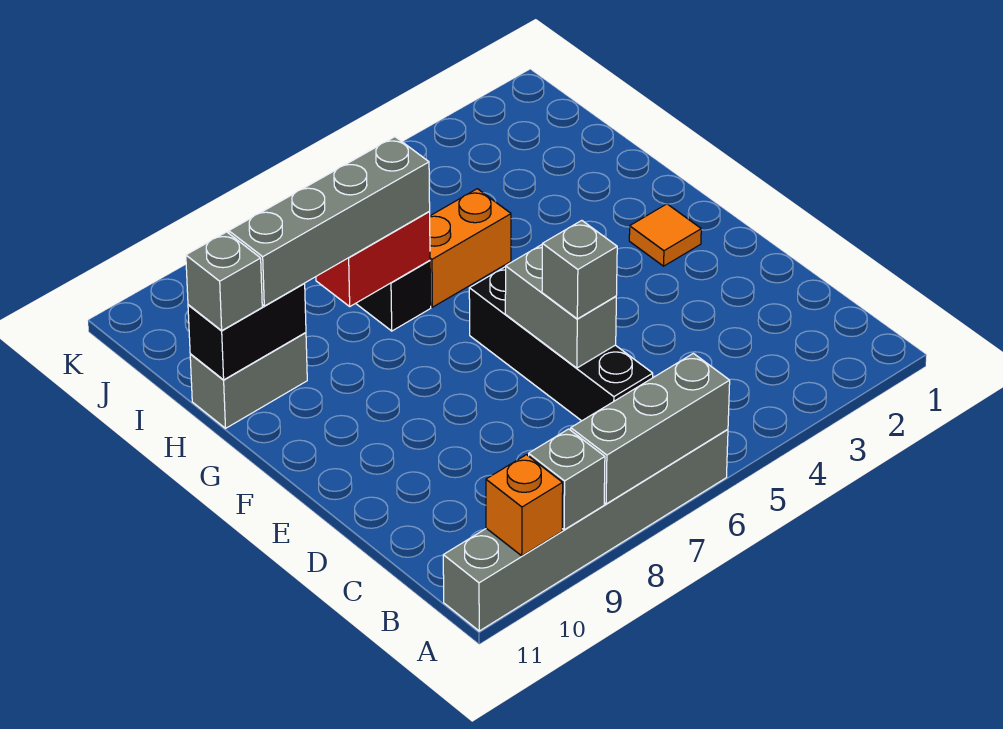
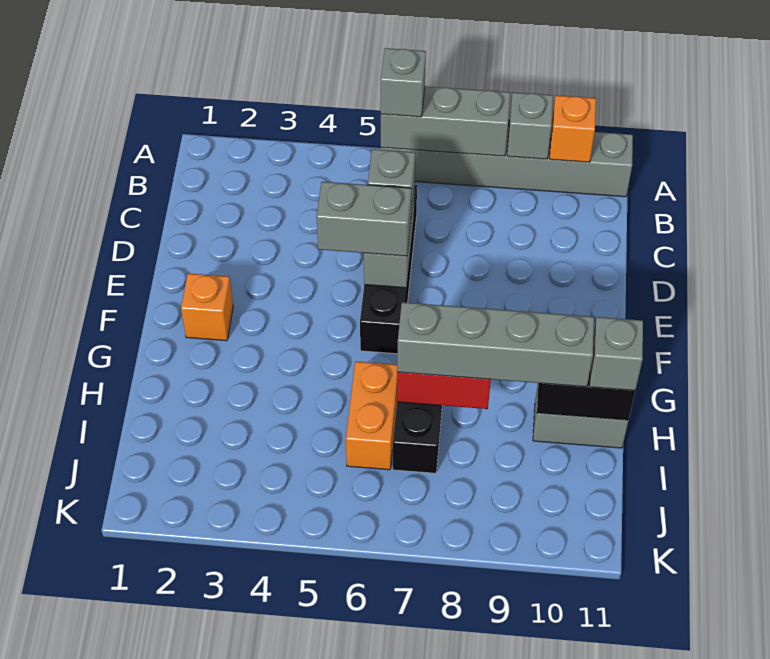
none -> grey brick A6 level 3
none -> grey brick E5:E6 level 3
orange tile F2 level 1 -> orange brick F2 level 1
orange brick H5:H6 level 1 -> orange brick H6:I6 level 1

